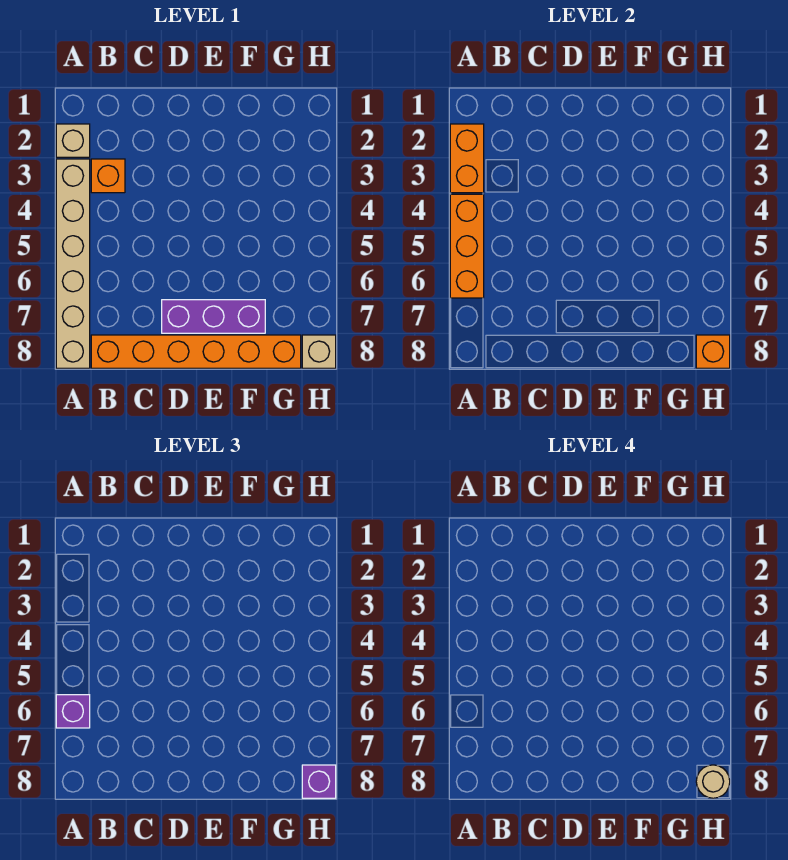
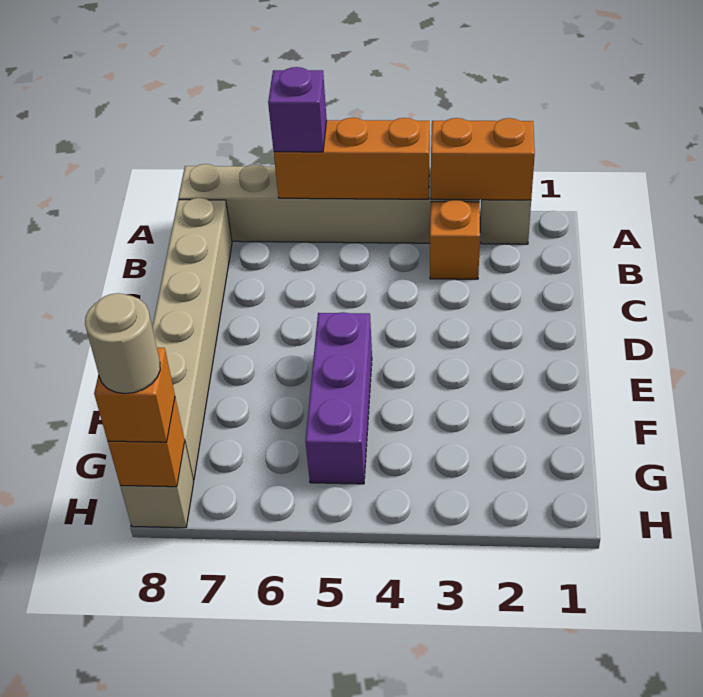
orange brick B8:G8 level 1 -> tan brick B8:G8 level 1
purple brick D7:F7 level 1 -> purple brick E5:G5 level 1
purple brick H8 level 3 -> orange brick H8 level 3

